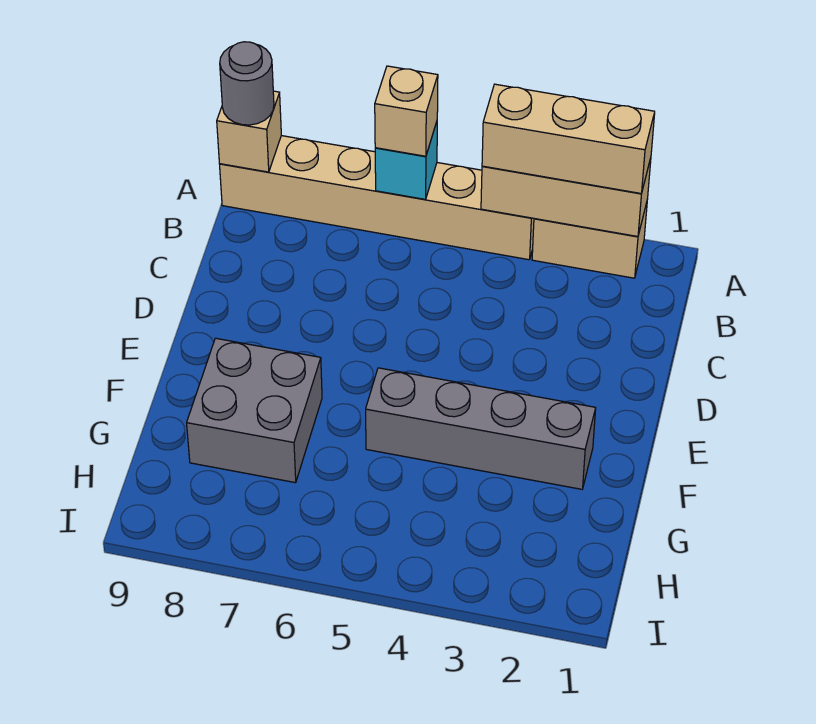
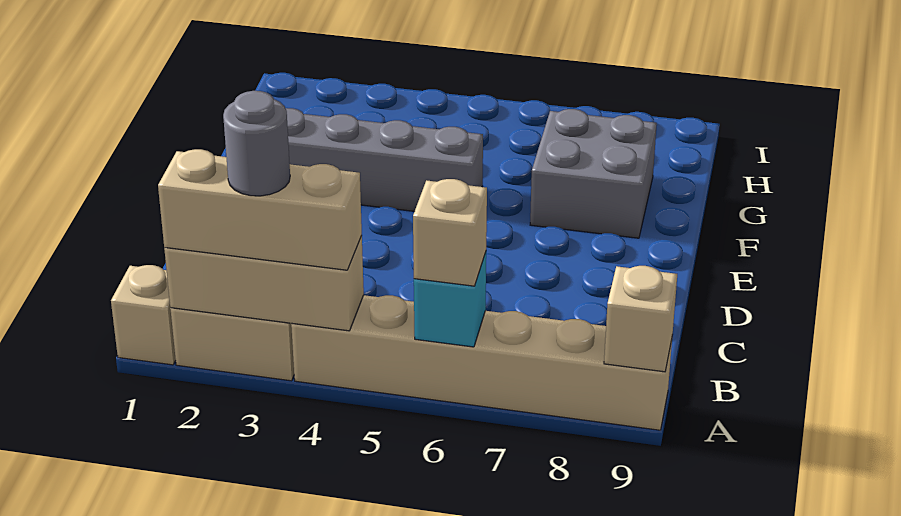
none -> tan brick A1 level 1
grey round brick A9 level 3 -> grey round brick A3 level 4

